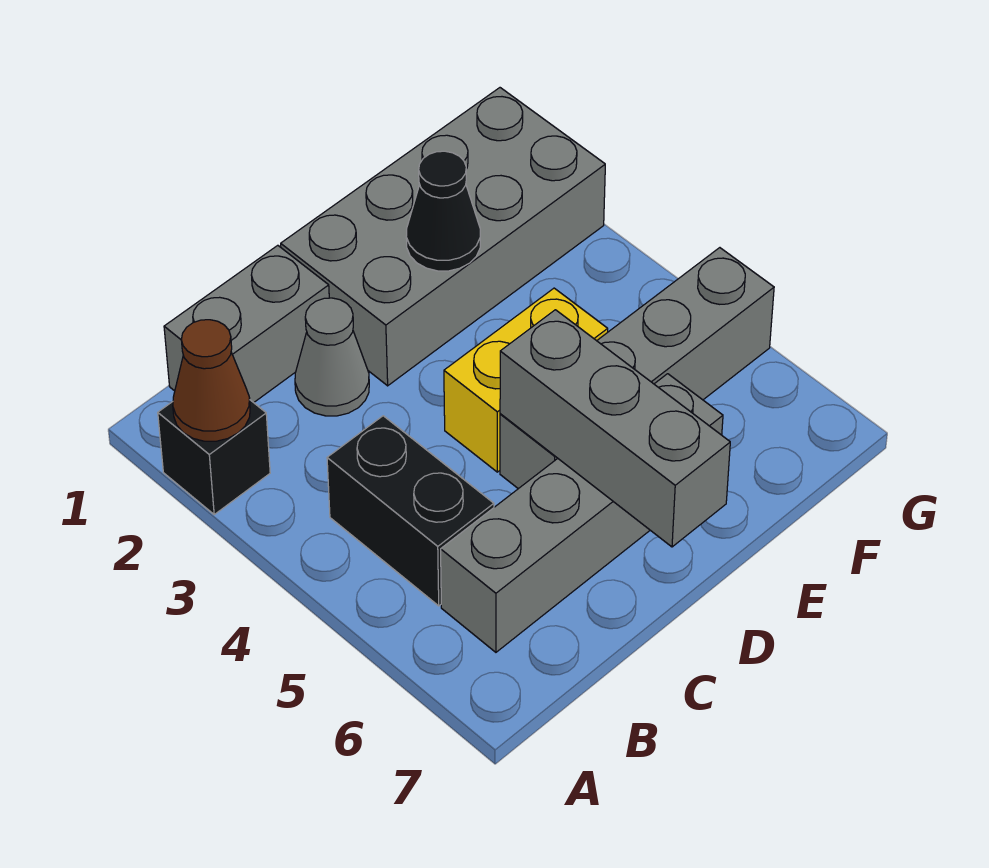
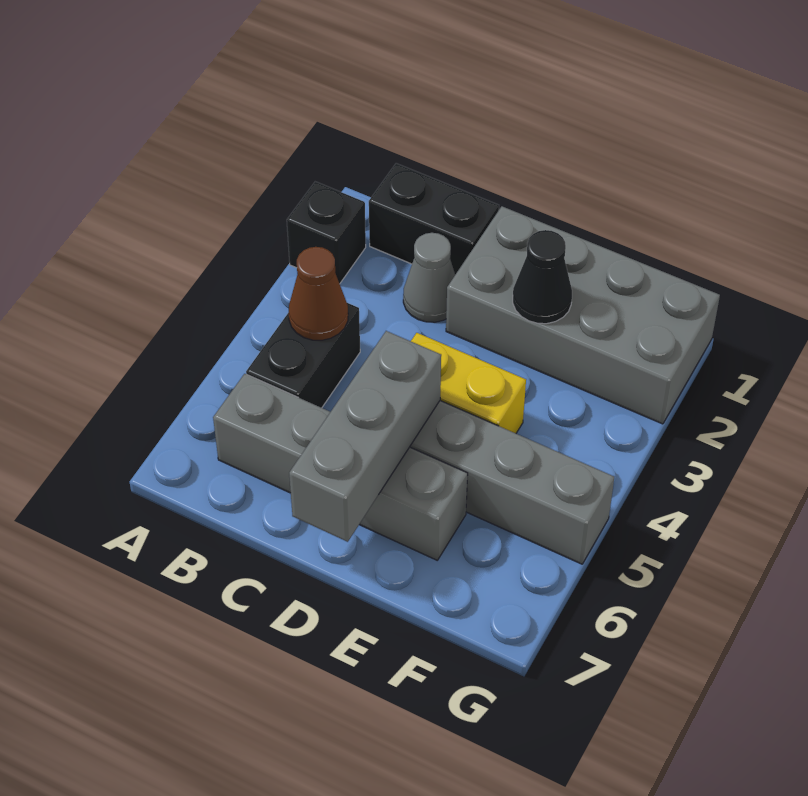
brown cone A2 level 2 -> brown cone B4 level 2
grey brick B1:C1 level 1 -> black brick B1:C1 level 1

